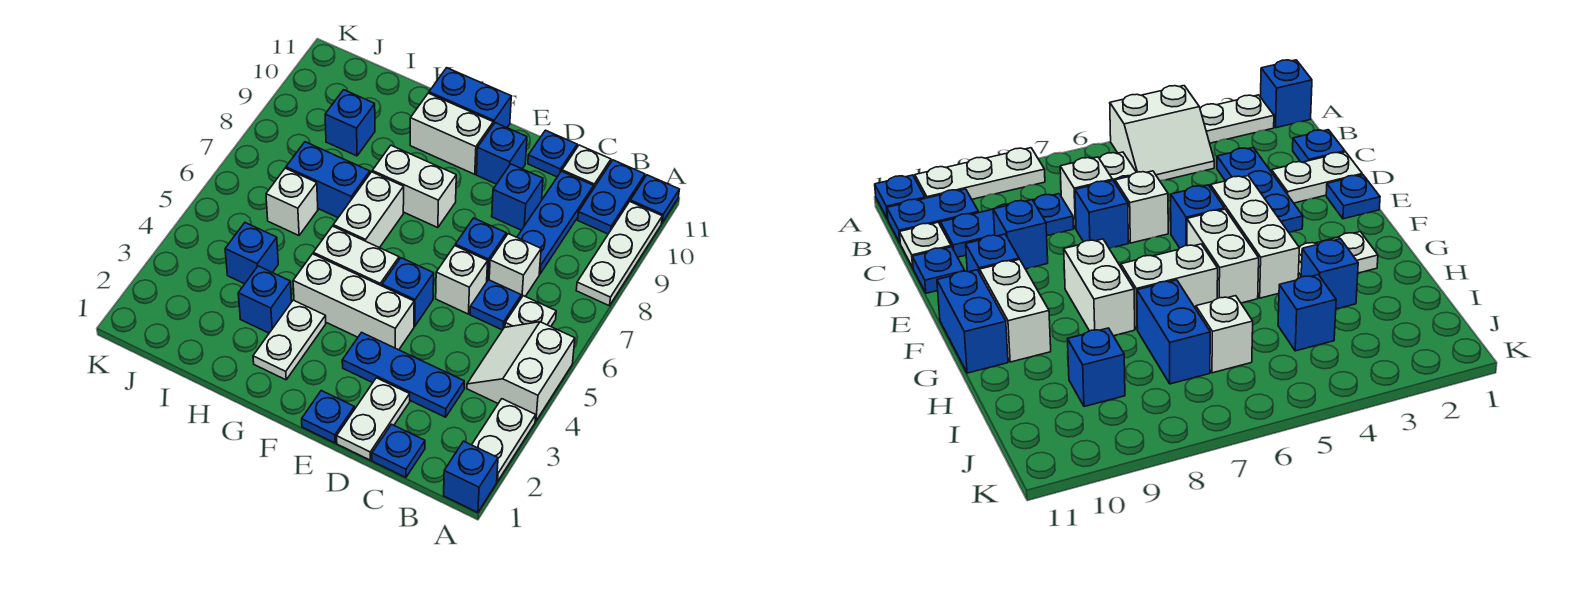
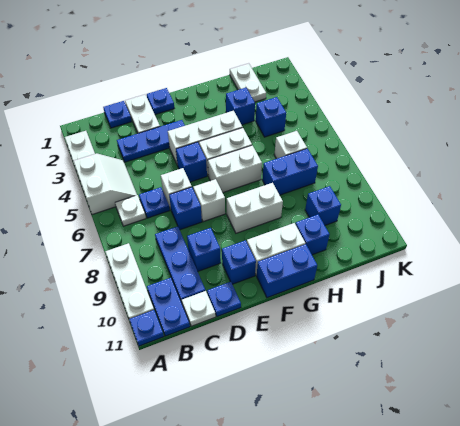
blue brick A1 level 1 -> blue brick H10 level 1
white brick C7 level 1 -> white brick E7 level 1
white plate G2:G3 level 1 -> white plate I1:I2 level 1
white brick G6:G7 level 1 -> white brick F6:G6 level 1

